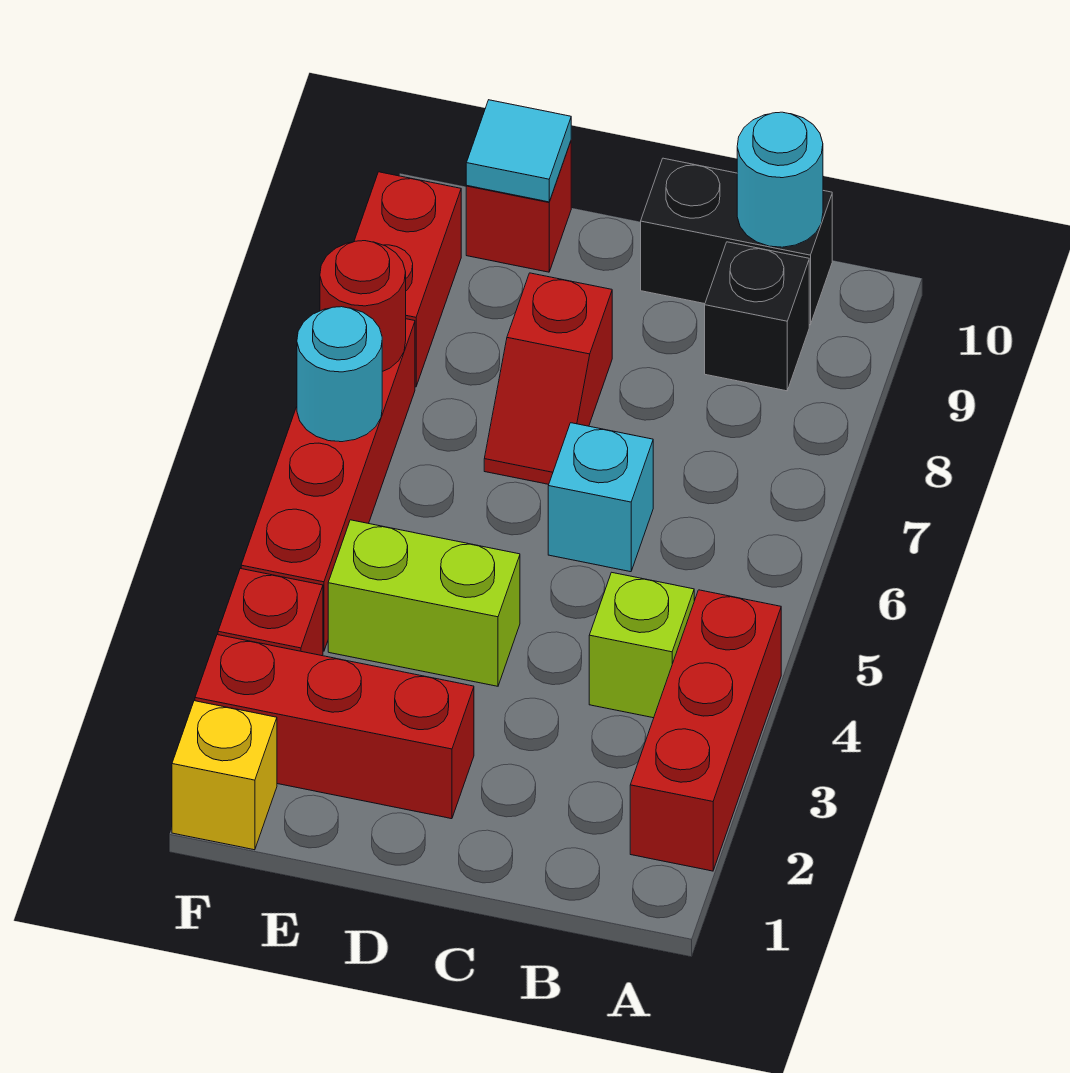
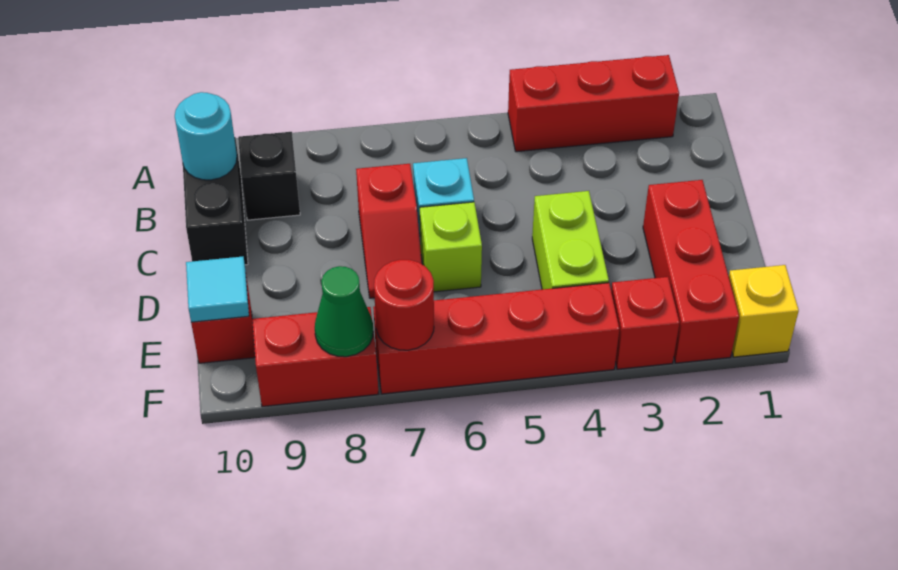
lime brick B4 level 1 -> lime brick D6 level 1
red slope D7:D8 level 1 top 8 -> red slope C7:D7 level 1 top C
cyan round brick F6 level 2 -> none
none -> green cone F8 level 2

